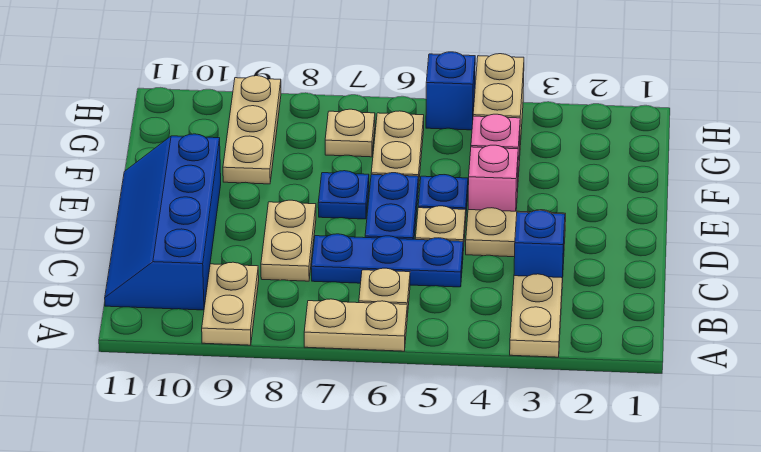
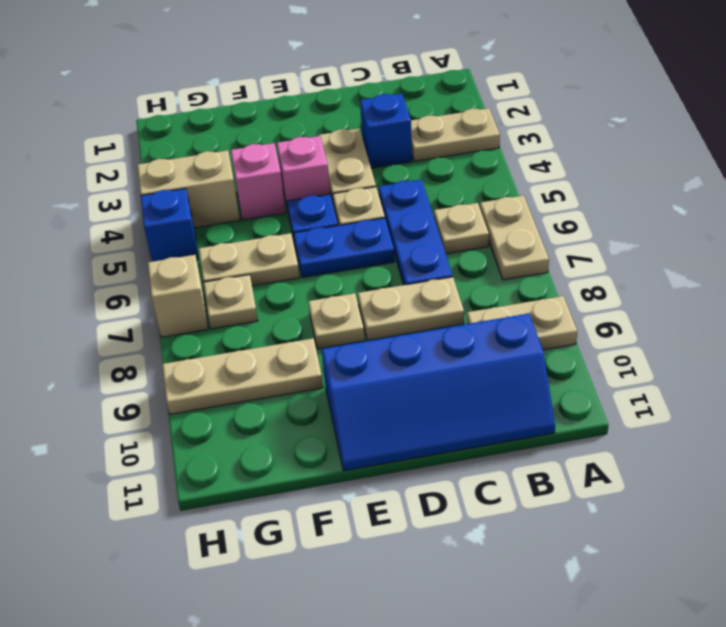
blue plate E7 level 1 -> none
none -> tan plate E8 level 1
none -> tan brick H7 level 1

